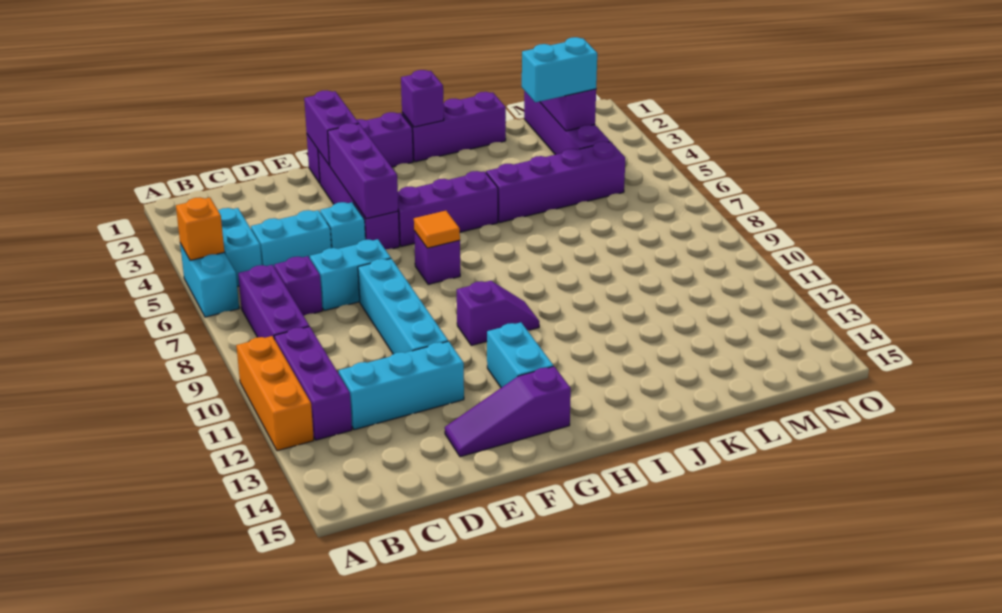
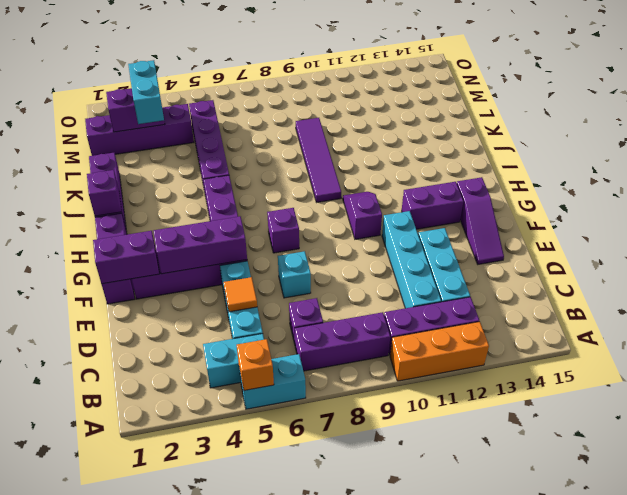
cyan brick D7:E7 level 1 -> cyan brick E7 level 1
cyan brick E8:E11 level 1 -> cyan brick C11:F11 level 1
orange tile G7 level 2 -> orange tile D5 level 2
cyan brick G12:G13 level 1 -> purple brick G12:G13 level 1
none -> purple tile I9:L9 level 1

